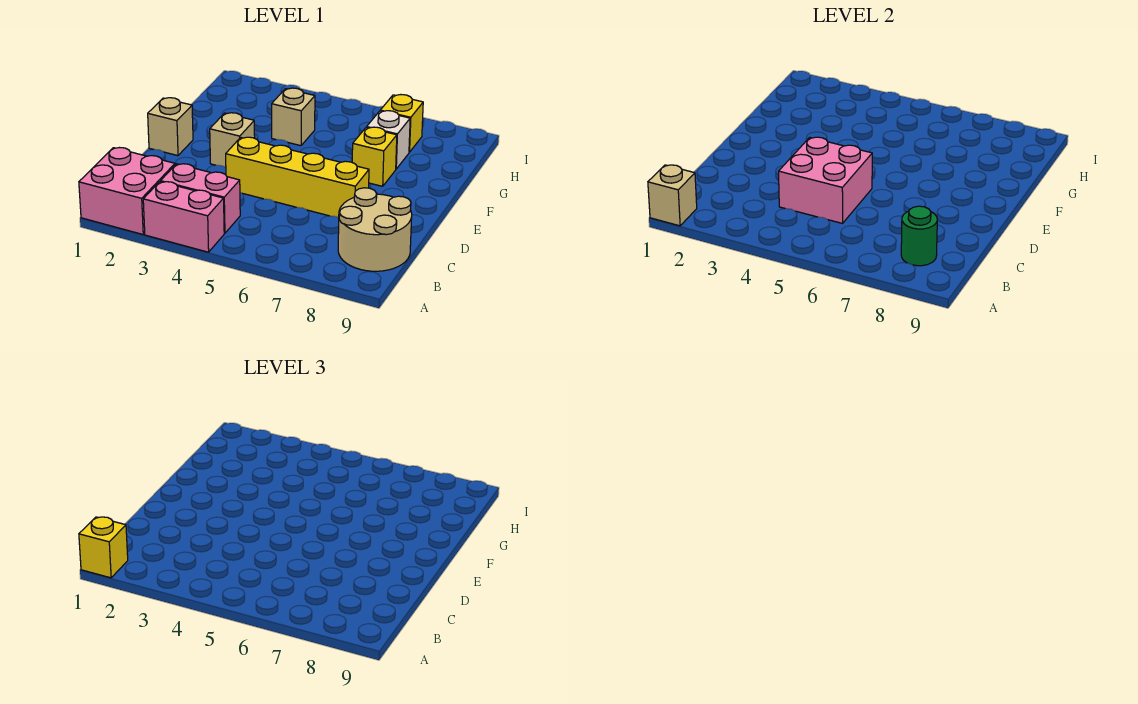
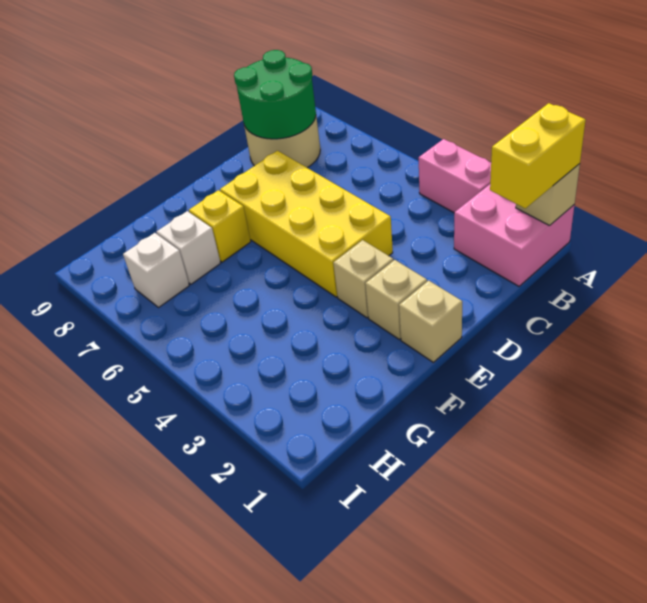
yellow brick A1 level 3 -> yellow brick A1:B1 level 3
pink brick B3:B4 level 1 -> none
green round brick B8 level 2 -> green round brick B8:C9 level 2
pink brick C4:D5 level 2 -> none
yellow brick D4:D7 level 1 -> yellow brick D4:E7 level 1
tan brick G4 level 1 -> tan brick E2 level 1
yellow brick H7 level 1 -> white brick H7 level 1

